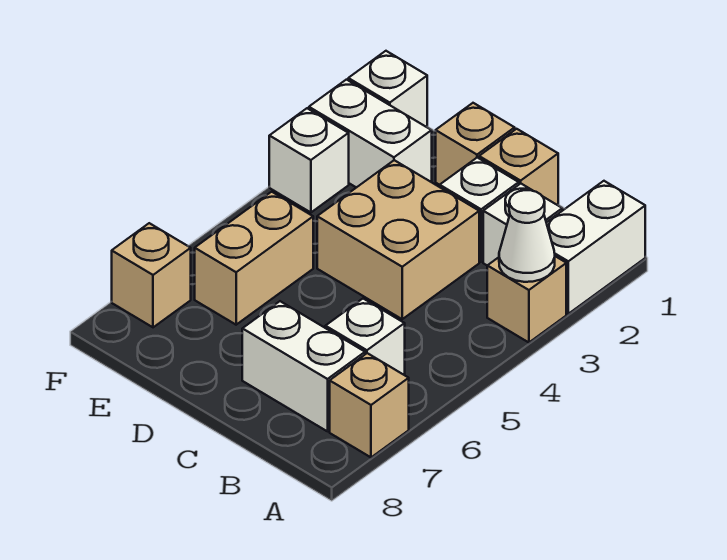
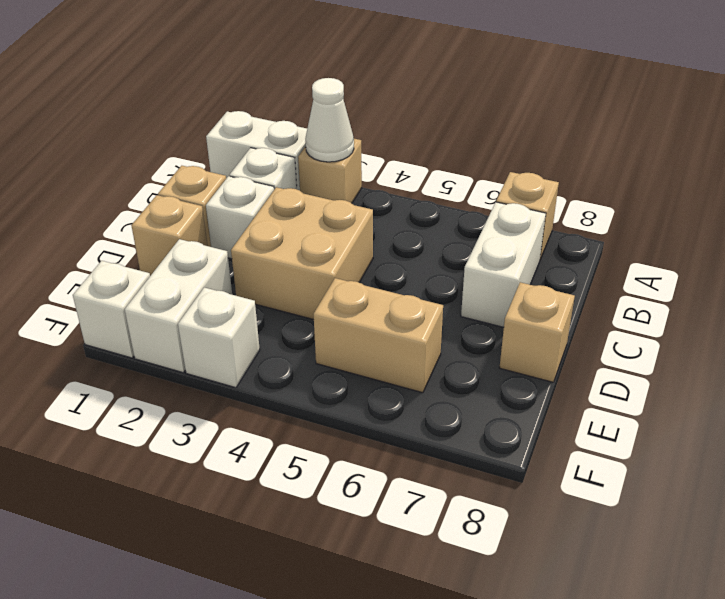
white brick B6 level 1 -> none
tan brick F7 level 1 -> tan brick D8 level 1

